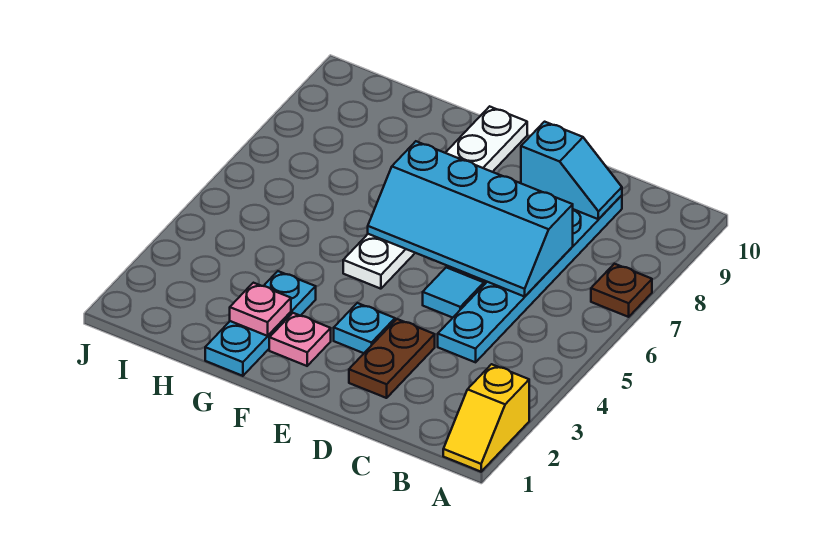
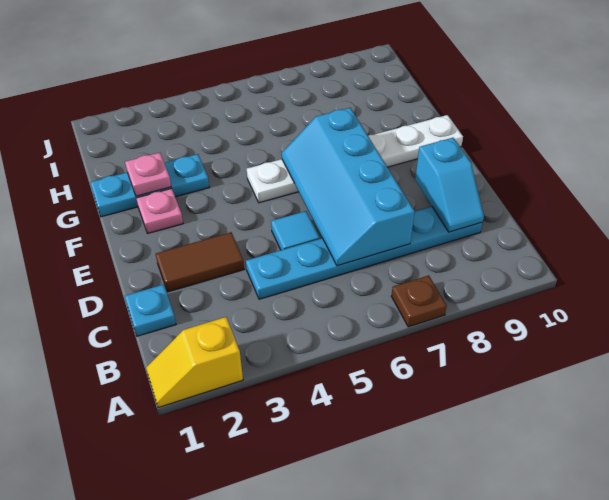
brown plate D2:D3 level 1 -> brown tile D2:D3 level 1
cyan plate E3 level 1 -> cyan plate C1 level 1

